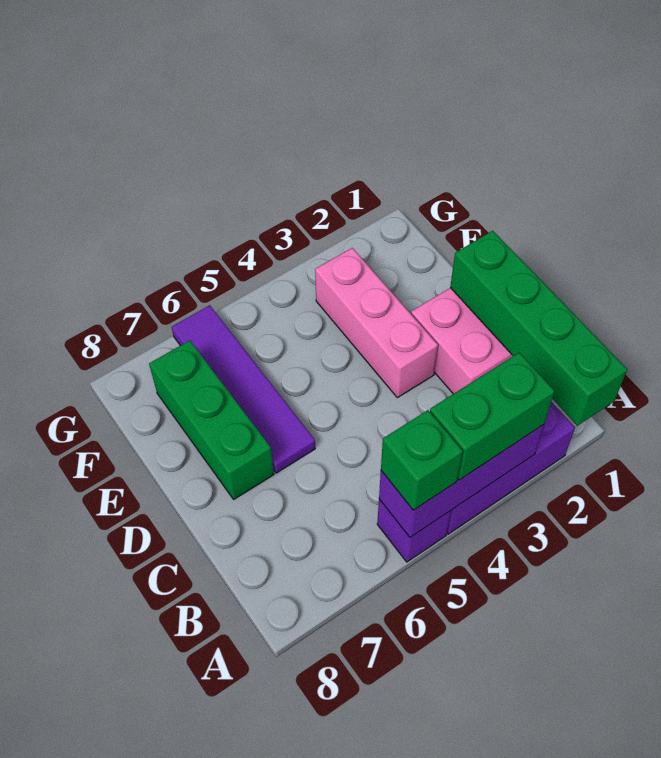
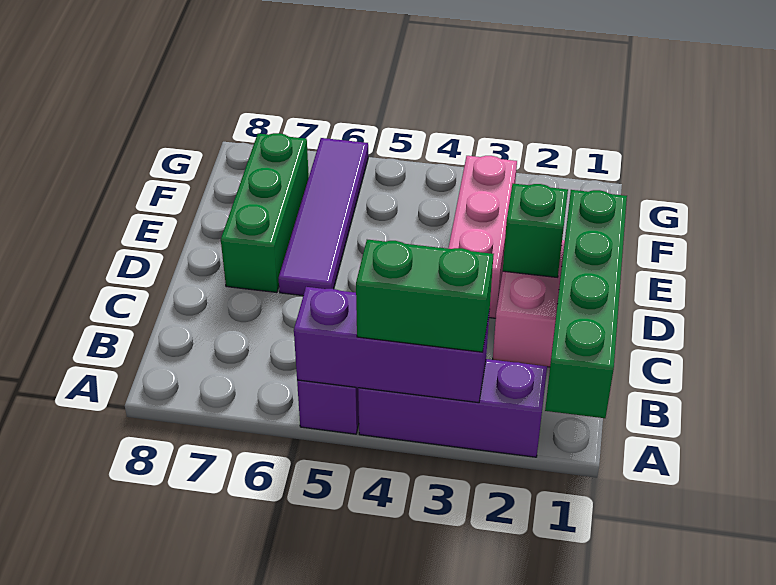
green brick A5 level 3 -> green brick D2 level 2

